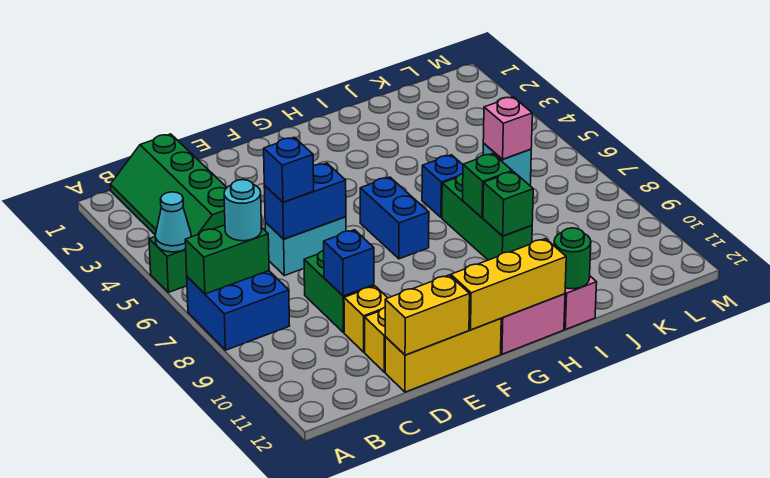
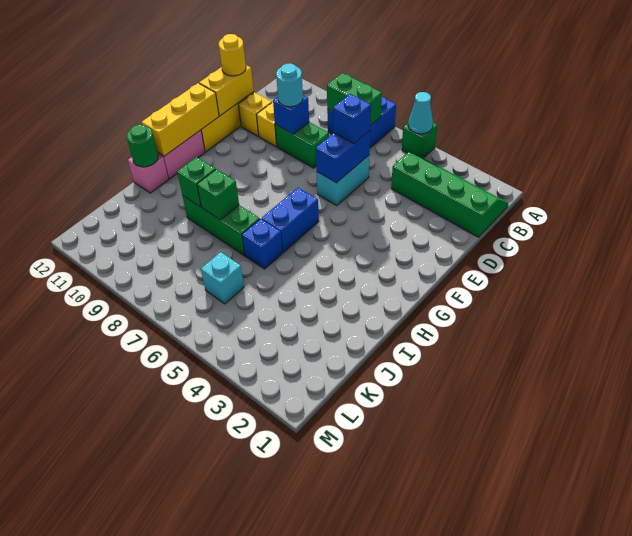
green brick A7:B7 level 2 -> green brick B7:B8 level 2
cyan round brick B7 level 3 -> cyan round brick D9 level 3
none -> yellow round brick D12 level 3
blue brick G6:G7 level 1 -> blue brick G6:H6 level 1
pink brick K6 level 2 -> none

